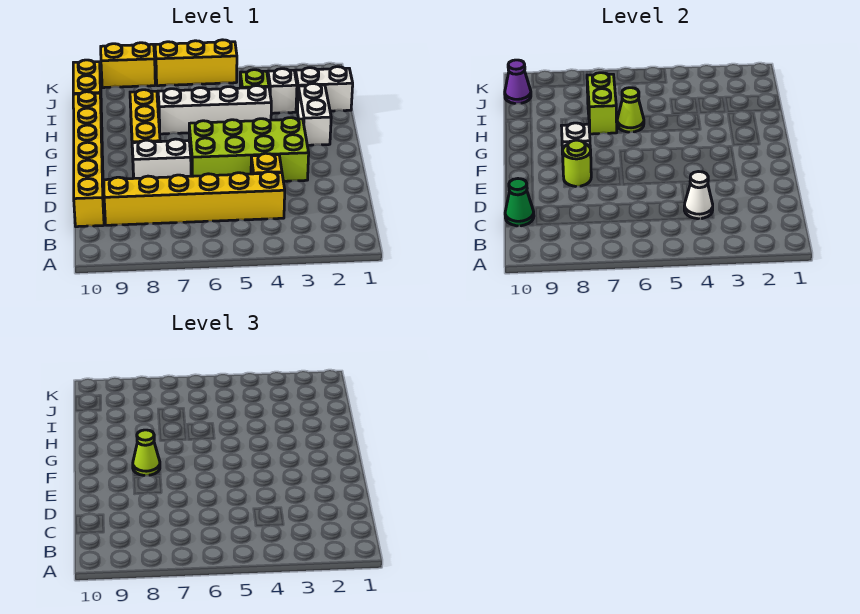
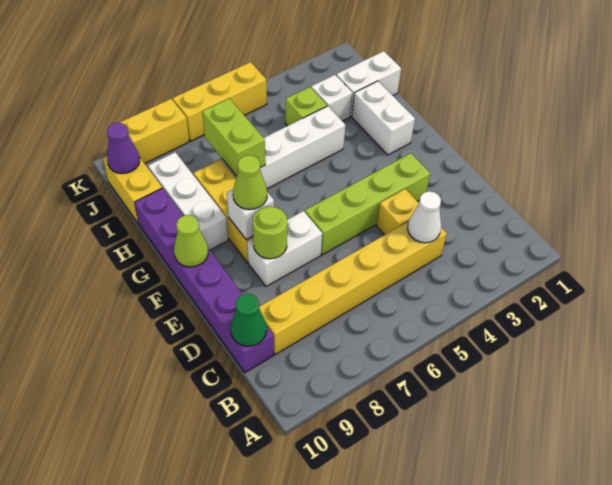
yellow brick C10:H10 level 1 -> purple brick C10:H10 level 1
lime brick E3:F6 level 1 -> lime brick E3:E6 level 1
none -> white brick G9:I9 level 1
lime cone H6 level 2 -> lime cone F10 level 2

